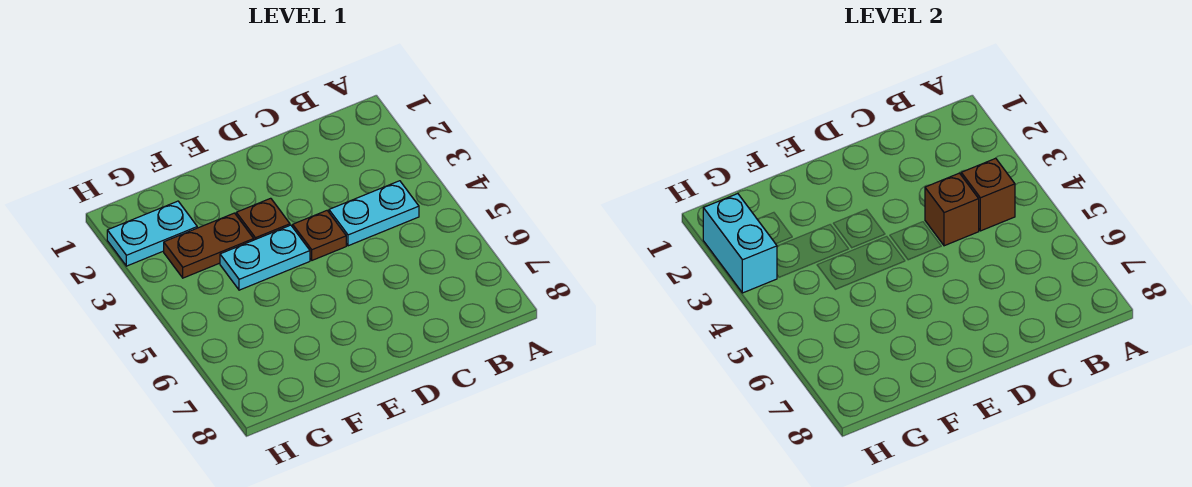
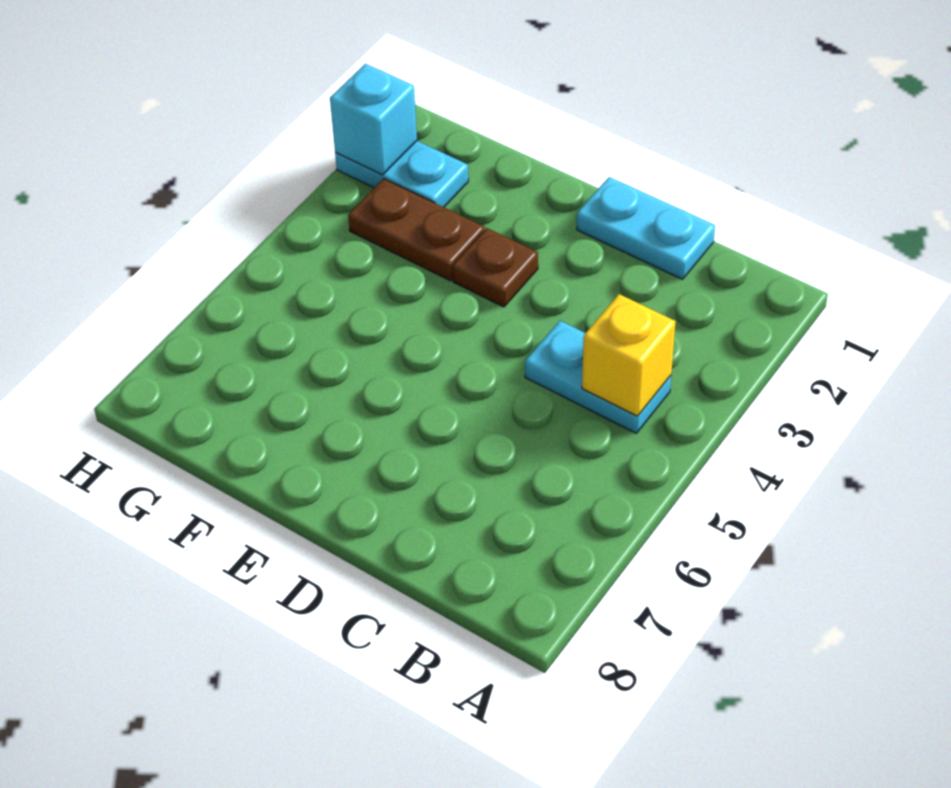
brown brick B4 level 2 -> yellow brick B4 level 2
brown brick C4 level 2 -> none
brown plate D4 level 1 -> none
cyan plate E4:F4 level 1 -> cyan plate C1:D1 level 1
cyan brick H2:H3 level 2 -> cyan brick H2 level 2

